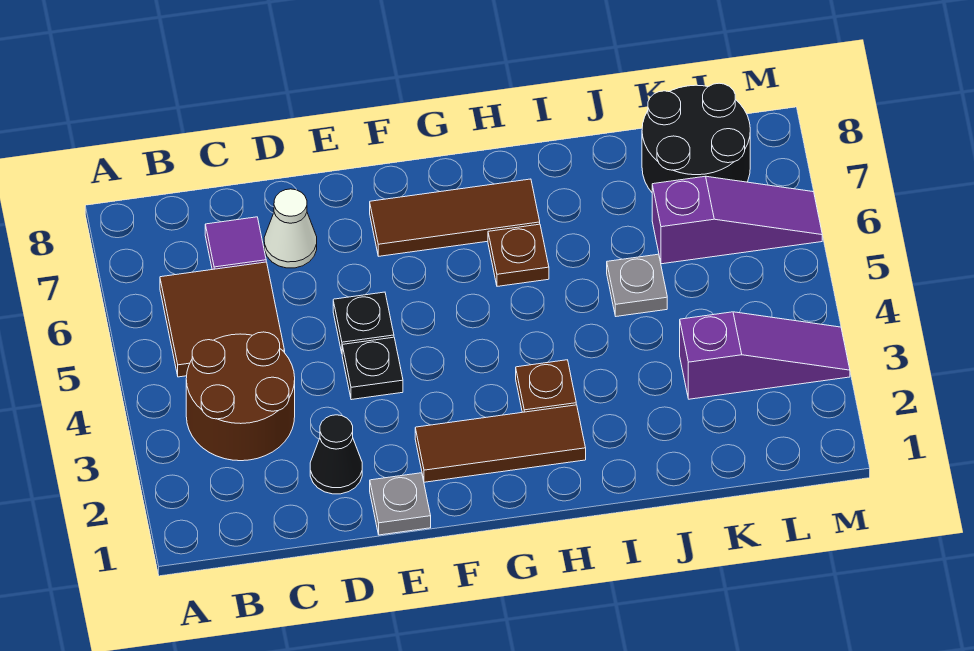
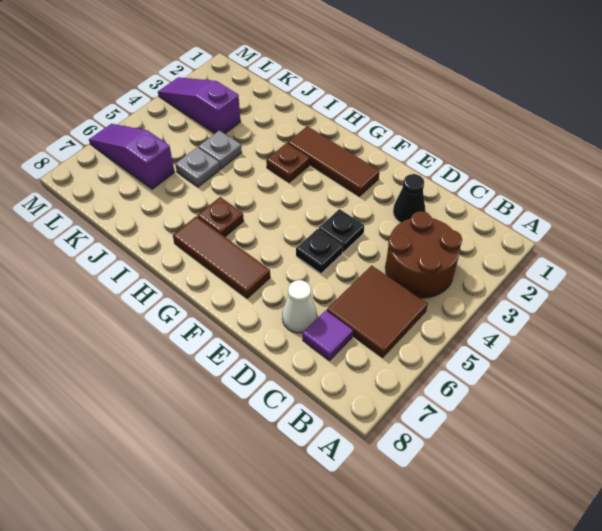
grey plate E1 level 1 -> grey plate J4 level 1
black round brick K7:L8 level 1 -> none

